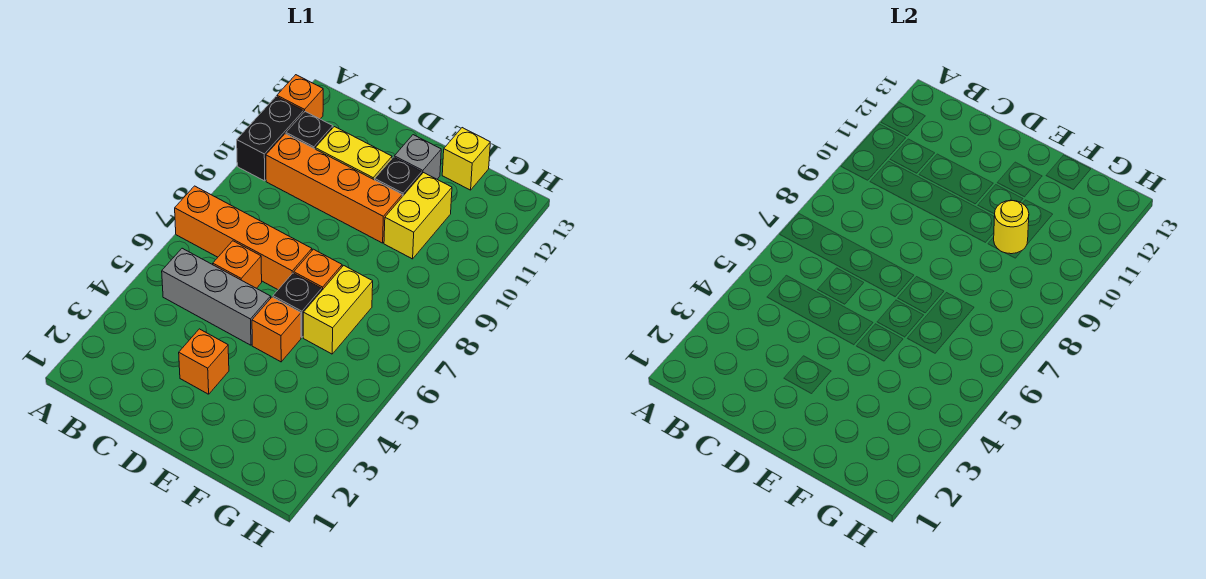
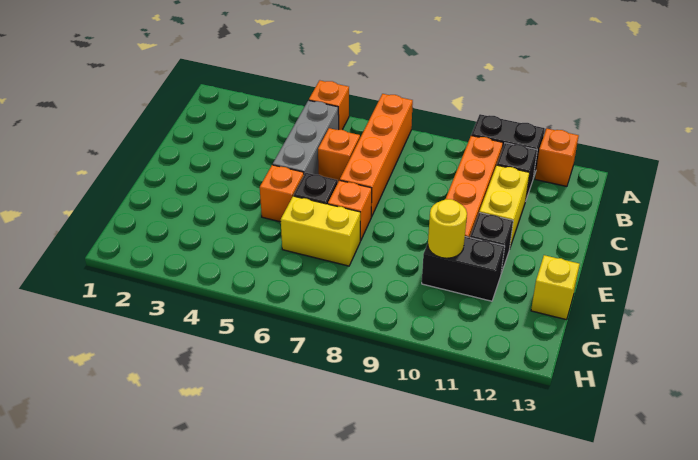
orange brick D3 level 1 -> orange brick A5 level 1
grey brick E12 level 1 -> none
yellow brick F10:F11 level 1 -> black brick F10:F11 level 1

